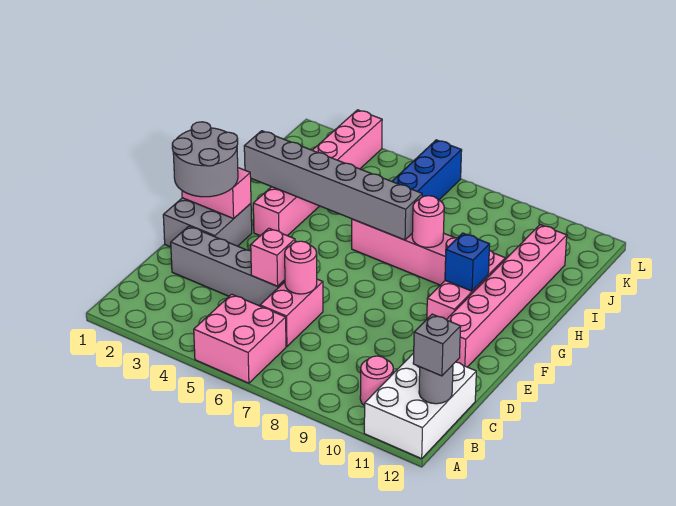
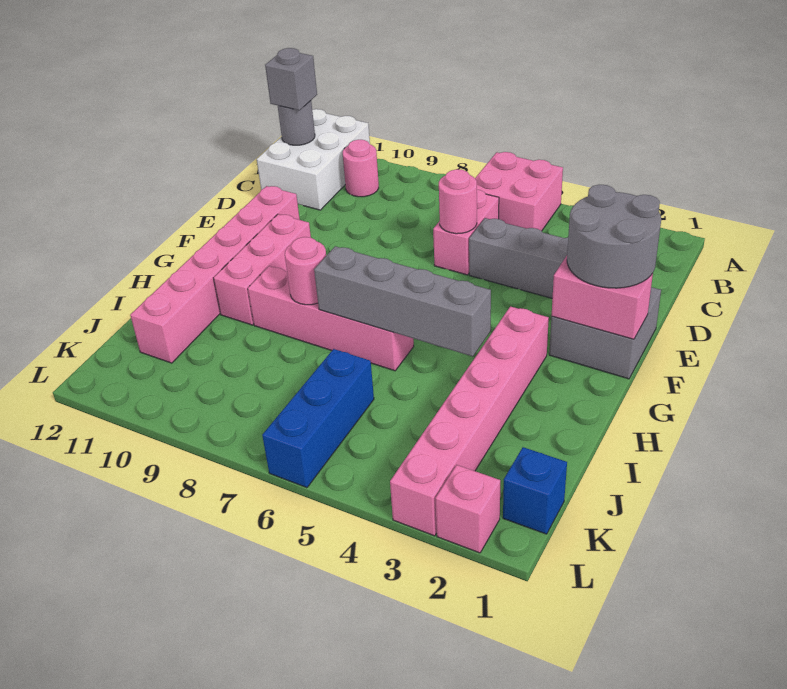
pink brick D5 level 2 -> pink brick L2 level 1
blue brick G10 level 2 -> blue brick K1 level 1
grey brick H2:H7 level 2 -> grey brick H4:H7 level 2

